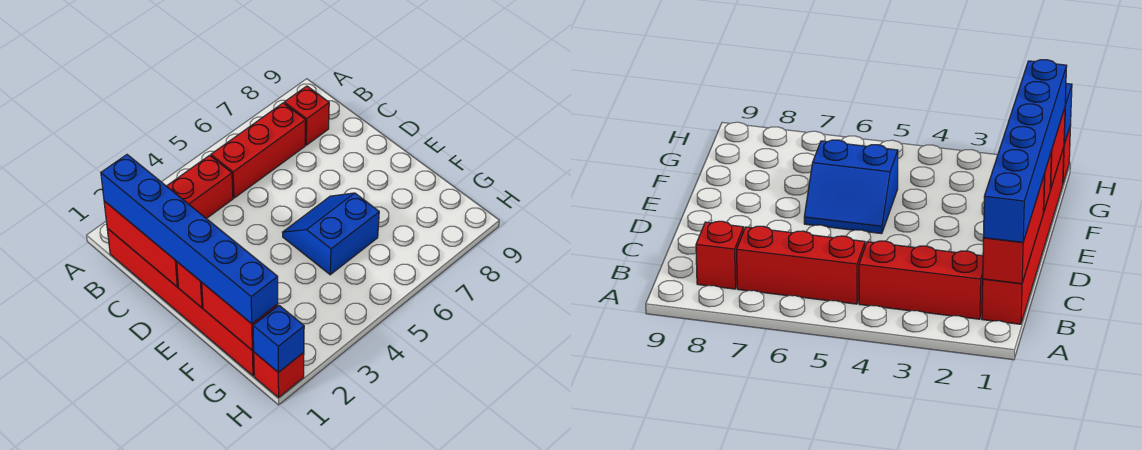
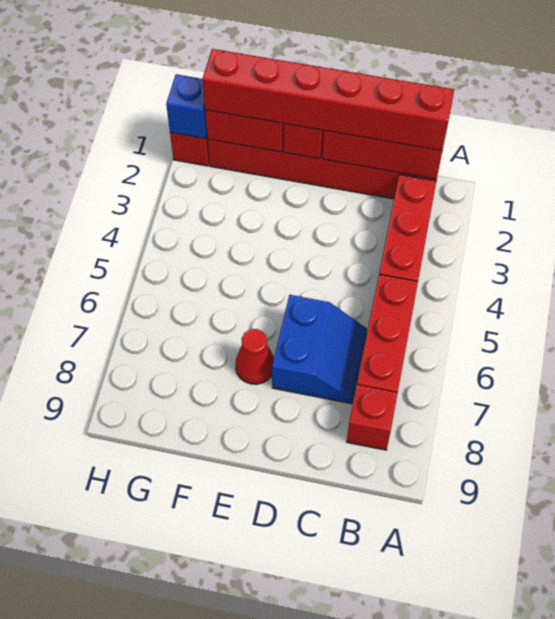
blue brick B1:G1 level 3 -> red brick B1:G1 level 3
blue slope E5:F6 level 1 top F -> blue slope C6:D7 level 1 top D
none -> red cone E7 level 1

